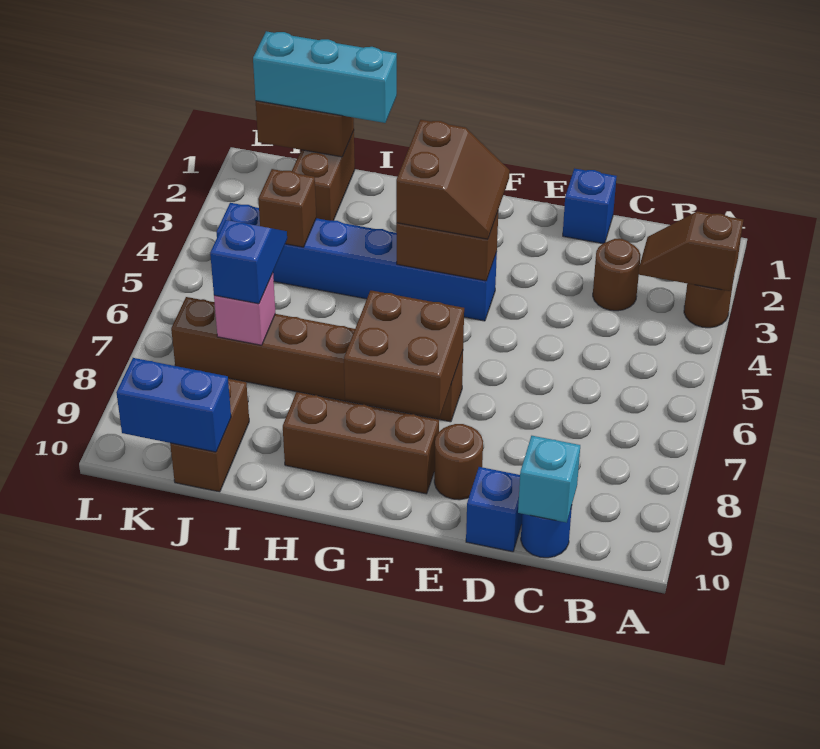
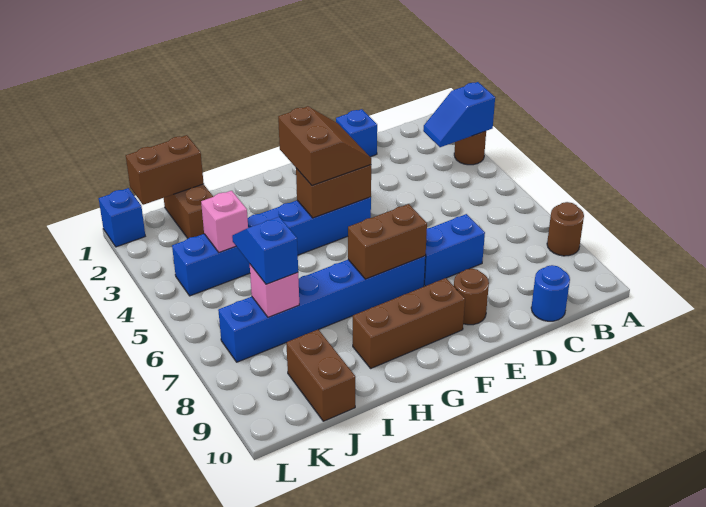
brown slope A3:B3 level 2 top A -> blue slope A3:B3 level 2 top A
brown round brick C3 level 1 -> brown round brick A8 level 1
cyan brick C10 level 2 -> none
blue brick D10 level 1 -> blue brick L1 level 1
brown brick F7:K7 level 1 -> blue brick F7:K7 level 1
brown brick F7:G8 level 2 -> brown brick F7:G7 level 2
cyan brick I1:K1 level 3 -> none
brown brick J4 level 2 -> pink brick J4 level 2
blue brick J10:K10 level 2 -> blue brick D7:E7 level 1

